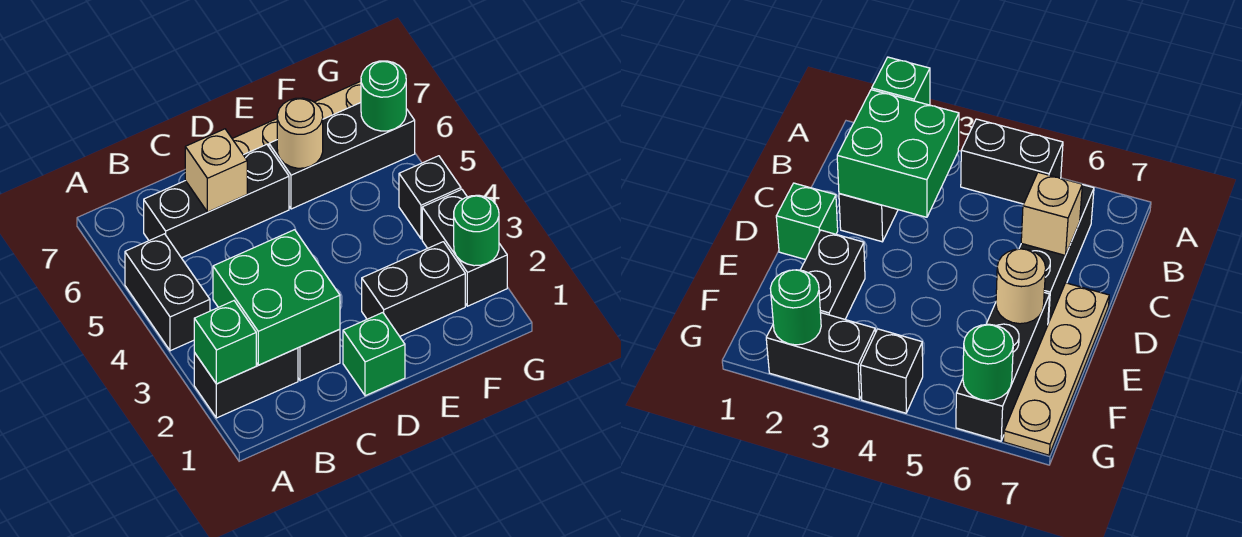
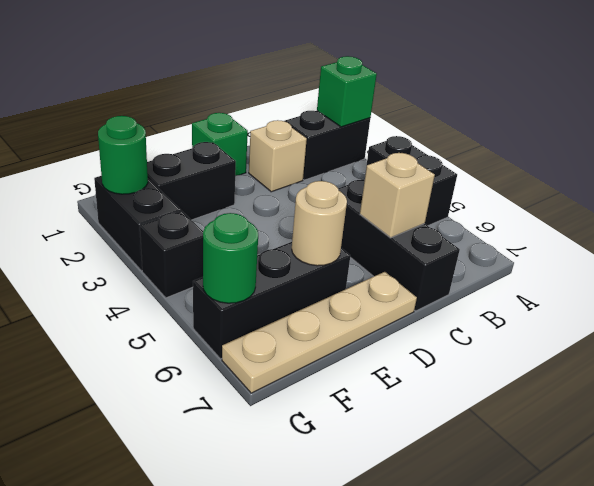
green brick B2:C3 level 2 -> none
black brick B6:D6 level 1 -> black brick C5:C7 level 1
black brick C2 level 1 -> tan brick C2 level 1

